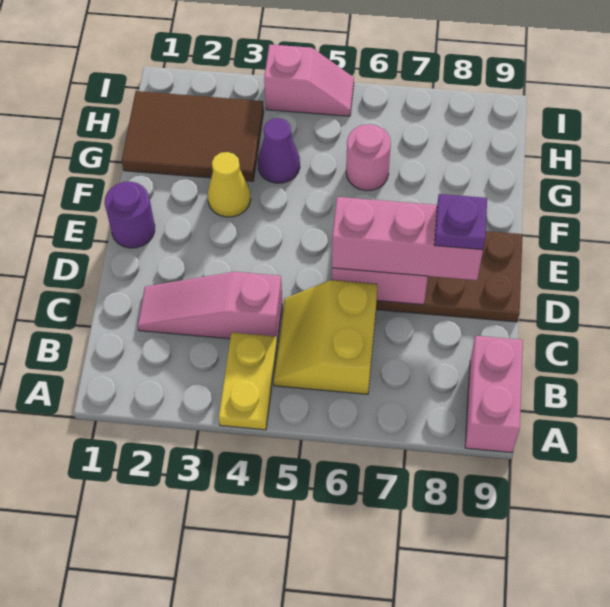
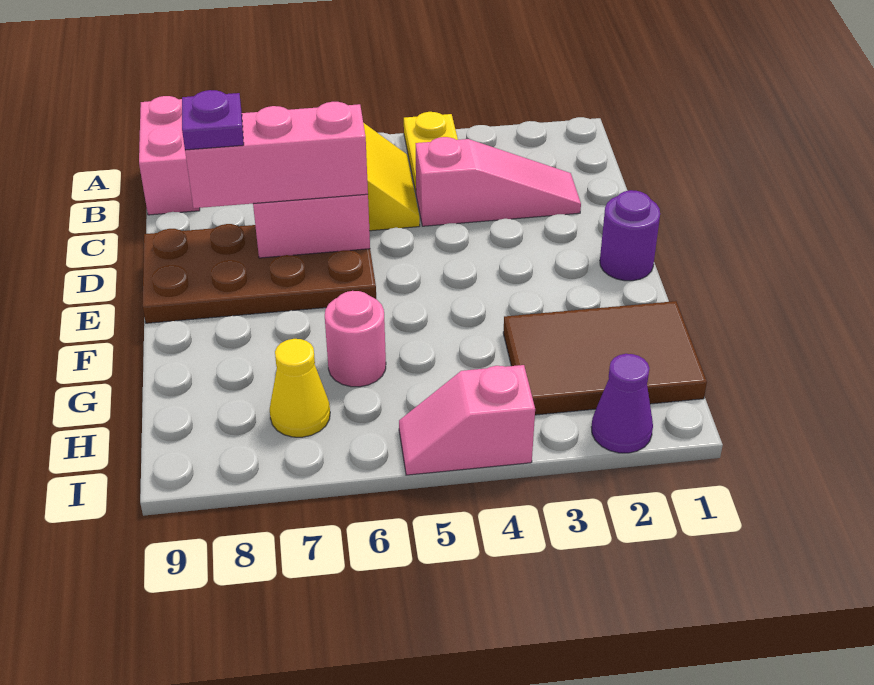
yellow cone F3 level 1 -> yellow cone H7 level 1
purple cone G4 level 1 -> purple cone I2 level 1

